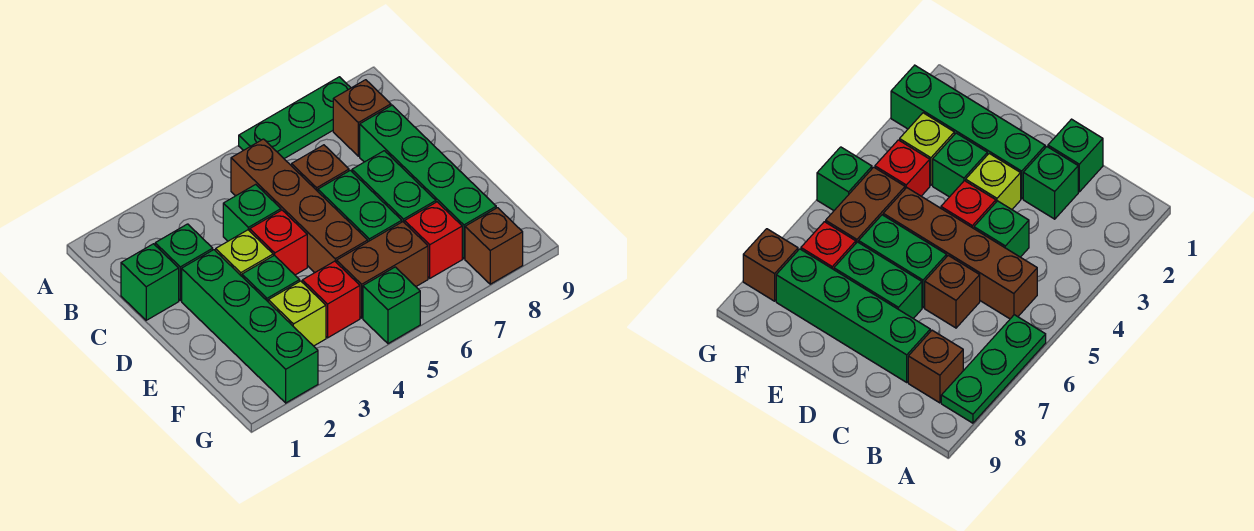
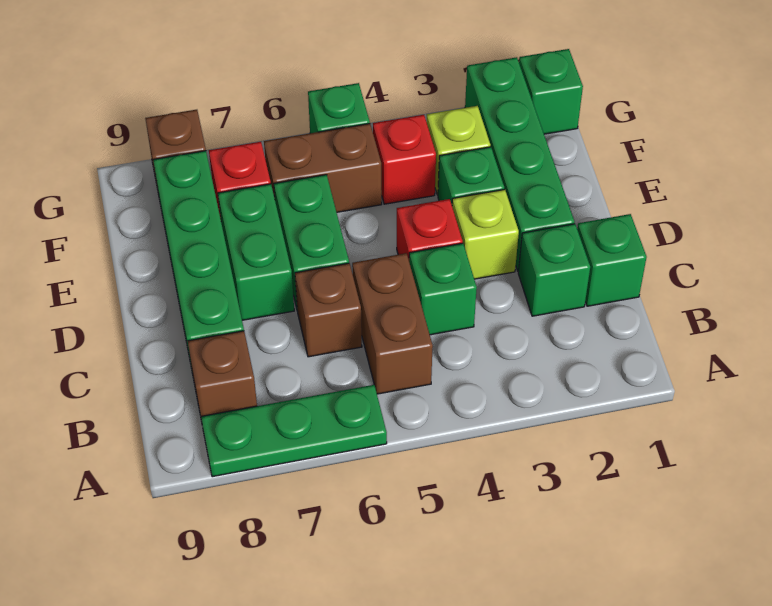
brown brick B5:E5 level 1 -> brown brick B5:C5 level 1
none -> green brick G1 level 1

